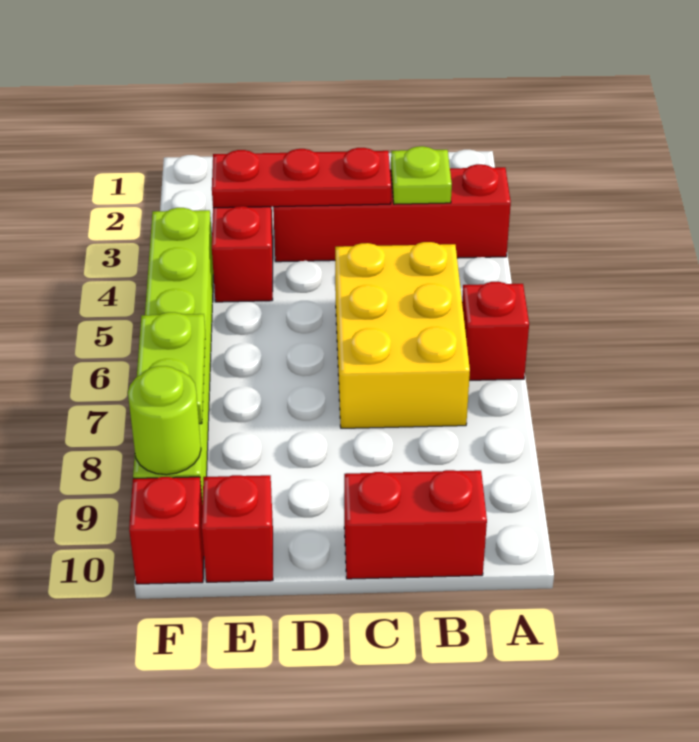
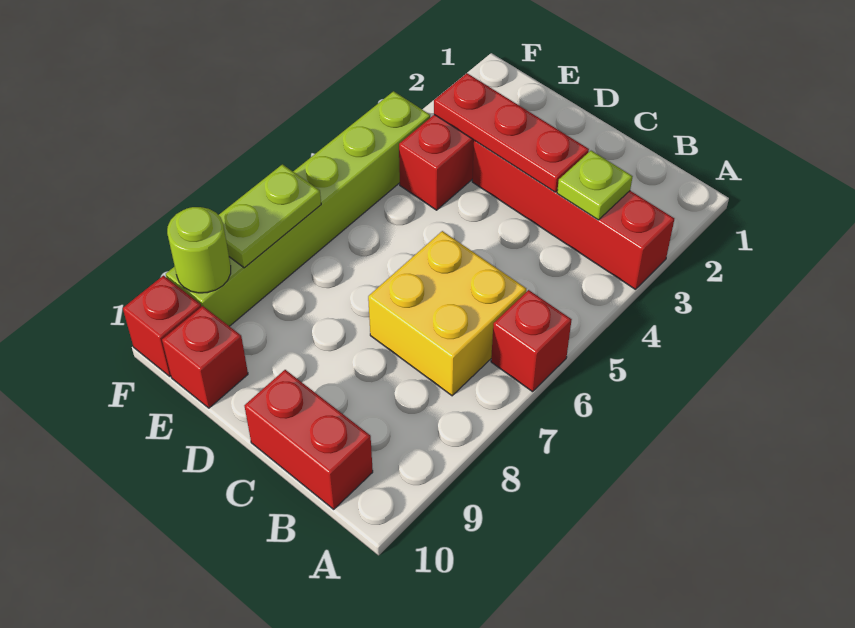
yellow brick B5:C7 level 1 -> yellow brick B6:C7 level 1

